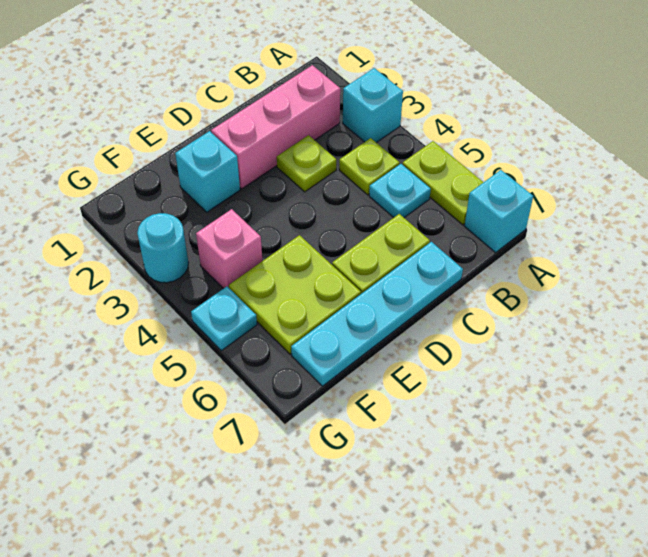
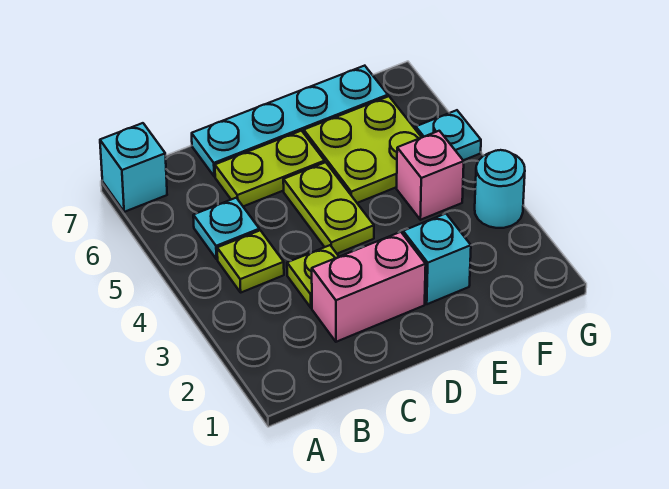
cyan brick A3 level 1 -> none
lime plate A5:A6 level 1 -> lime plate D4:D5 level 1
pink brick B2:D2 level 1 -> pink brick C2:D2 level 1

